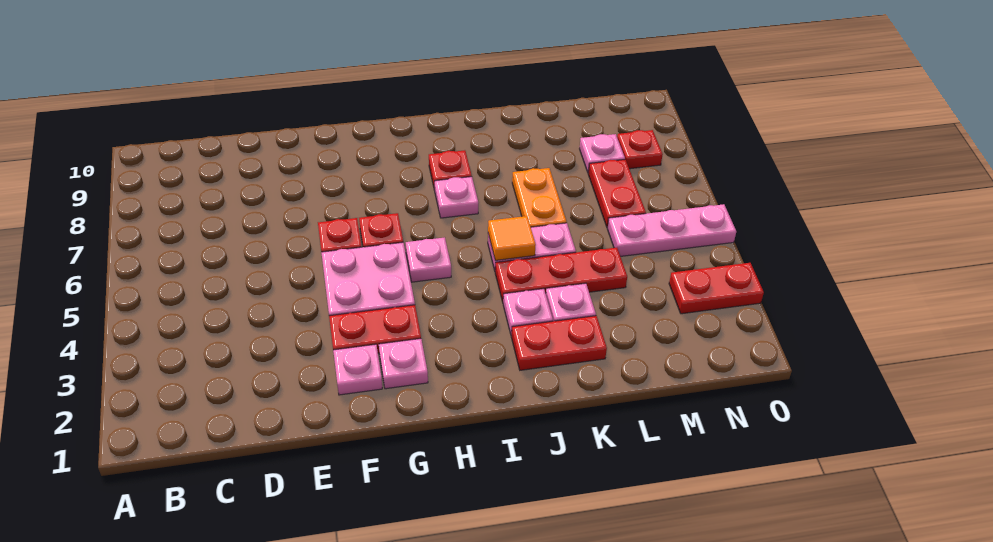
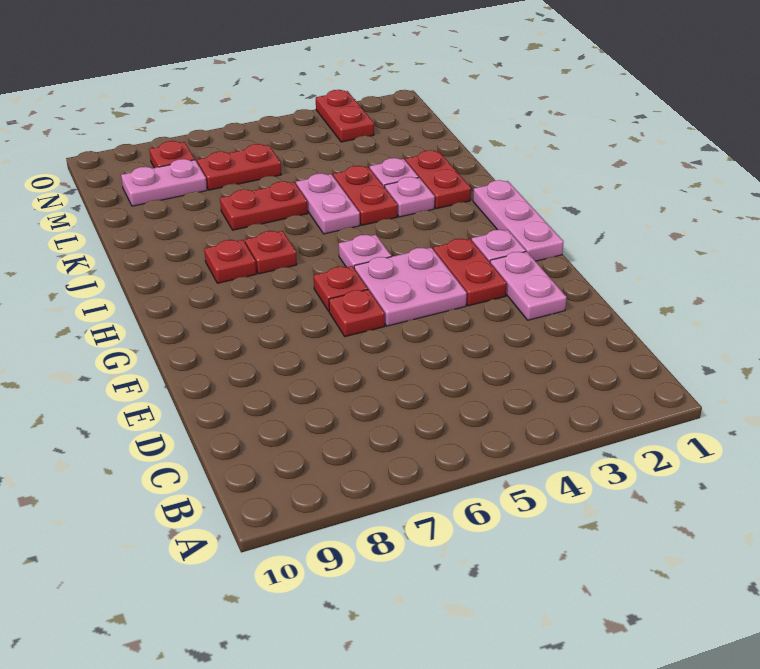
pink plate F2 level 1 -> pink plate E2:F2 level 1
pink plate I7 level 1 -> red plate I7 level 1
red plate J4:L4 level 1 -> red plate J4:K4 level 1
orange tile J5 level 2 -> none
orange plate K6:K7 level 1 -> red plate K6:K7 level 1
pink plate M5:O5 level 1 -> pink plate G1:I1 level 1
pink plate M8 level 1 -> pink plate M8:M9 level 1

